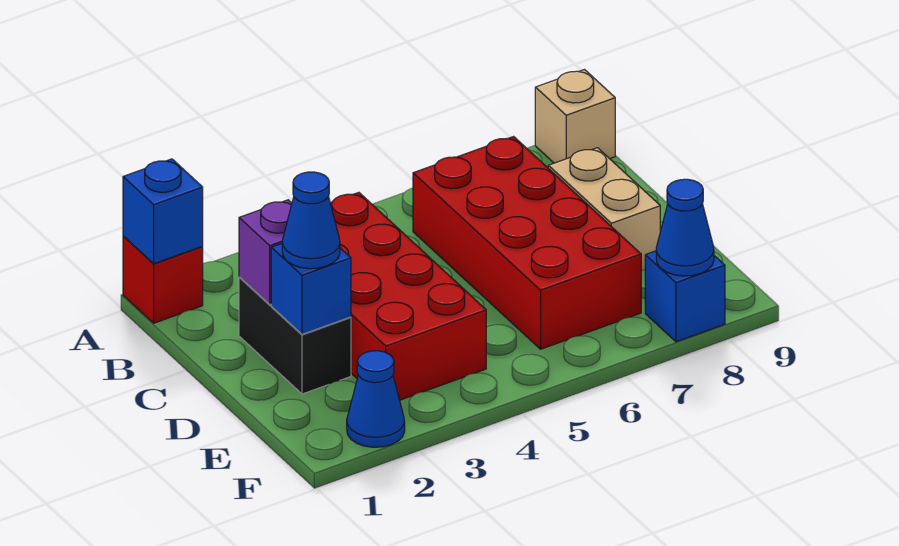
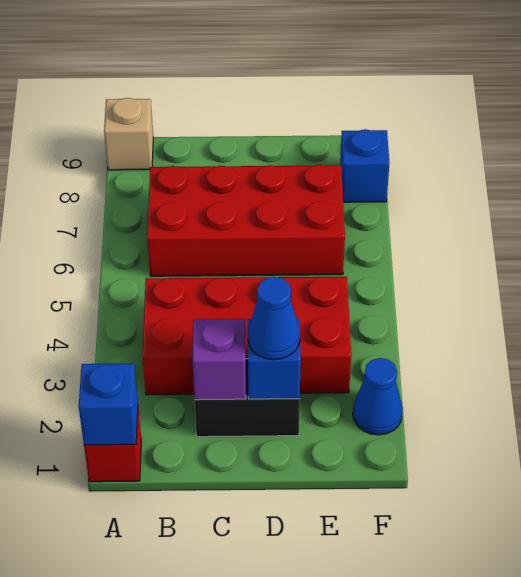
tan brick C8:D8 level 1 -> none
blue cone F8 level 2 -> none

